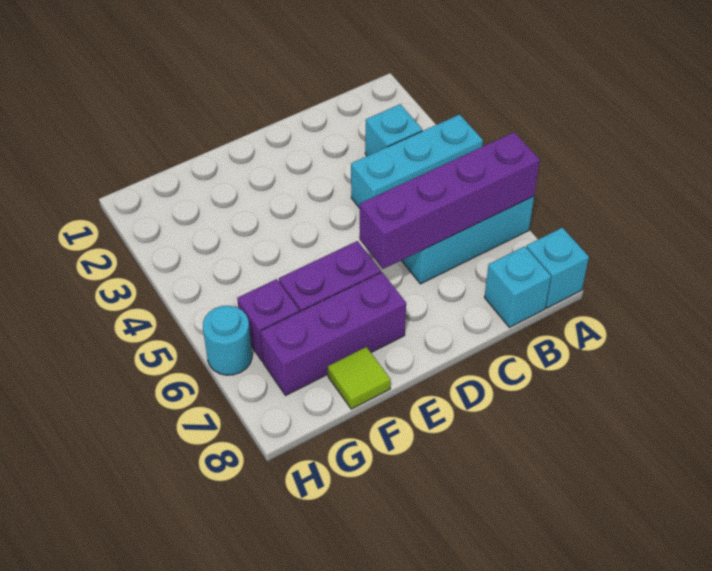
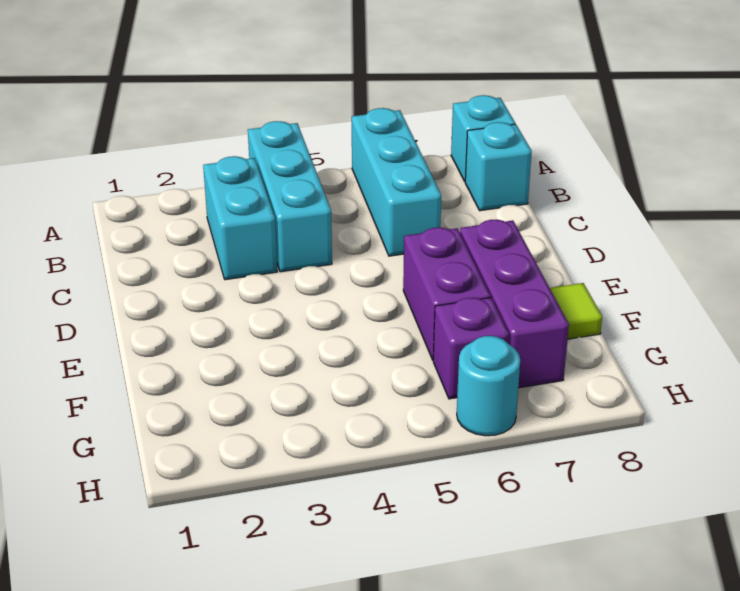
purple brick A6:D6 level 2 -> none
cyan brick B3 level 1 -> cyan brick B3:C3 level 1

